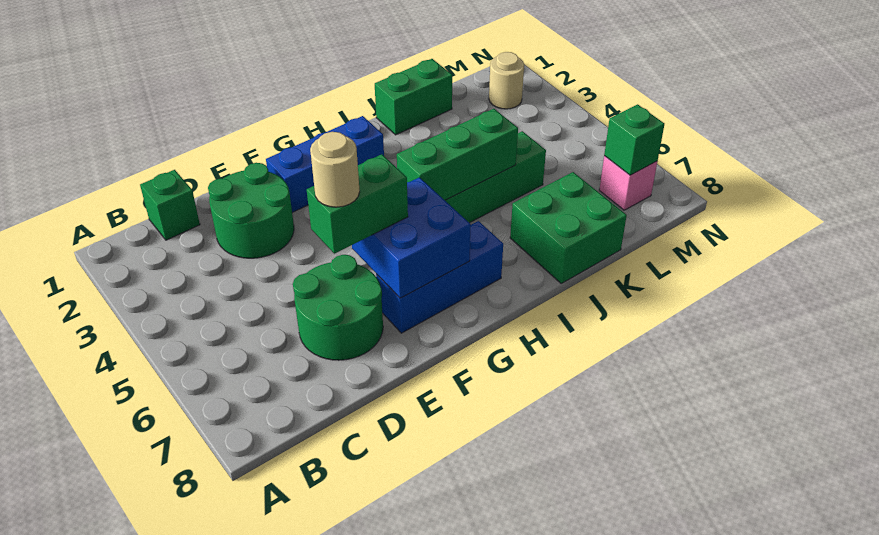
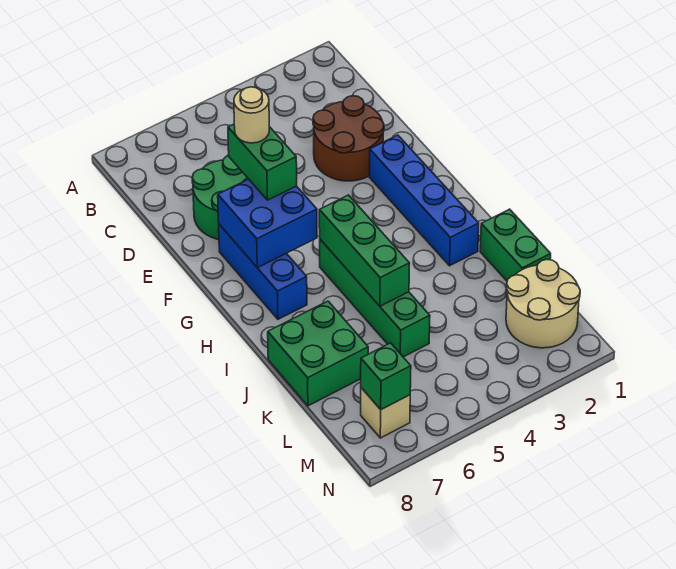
green brick C1 level 1 -> none
green round brick D2:E3 level 1 -> brown round brick D2:E3 level 1
blue brick F2:H2 level 1 -> blue brick F2:I2 level 1
tan round brick M2 level 1 -> tan round brick L1:M2 level 1
pink brick M7 level 1 -> tan brick M7 level 1

